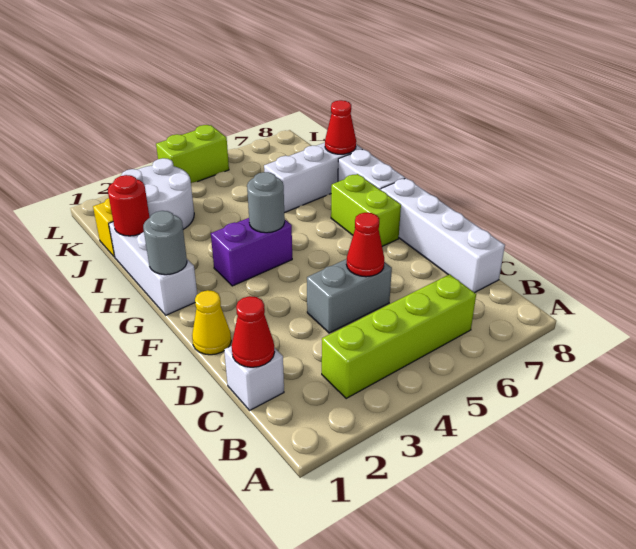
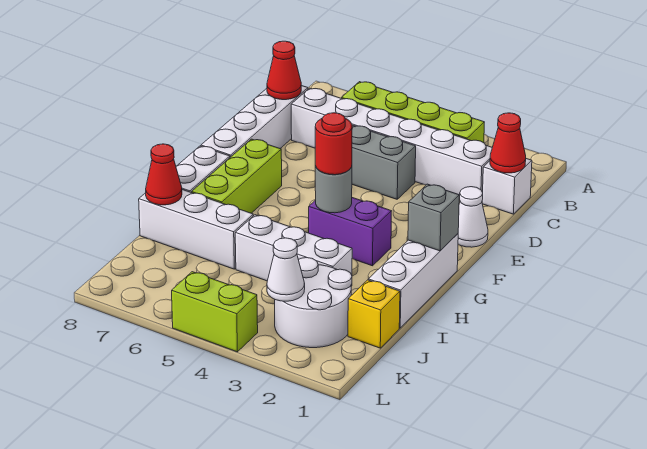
none -> white brick C2:C7 level 1
red cone D5 level 2 -> red cone C8 level 2
yellow cone E1 level 1 -> white cone E1 level 1
lime brick F7:G7 level 1 -> lime brick F7:H7 level 1
grey round brick G1 level 2 -> grey brick G1 level 2
red round brick I1 level 2 -> red round brick G4 level 3
none -> white brick I3:I5 level 1
none -> white cone K3 level 2

